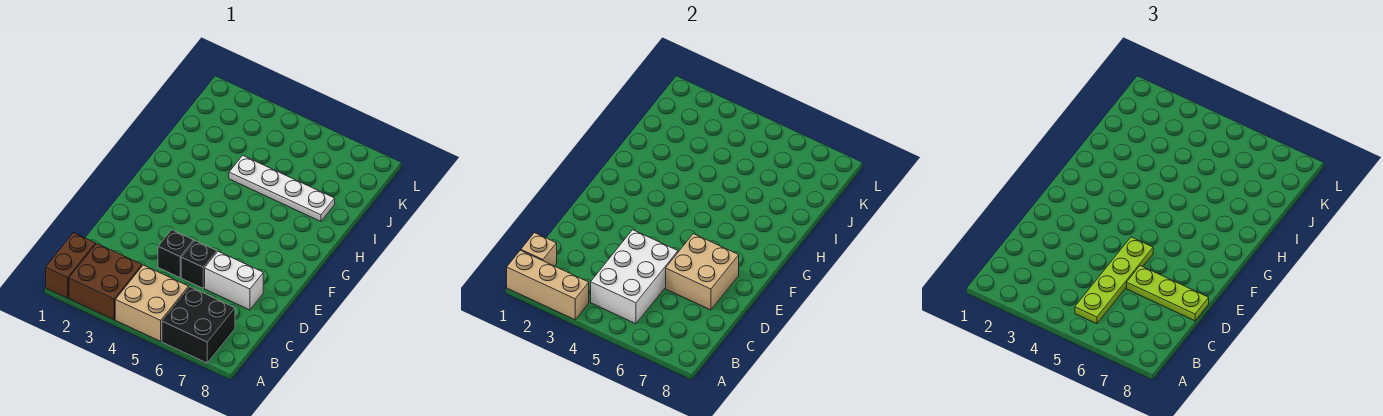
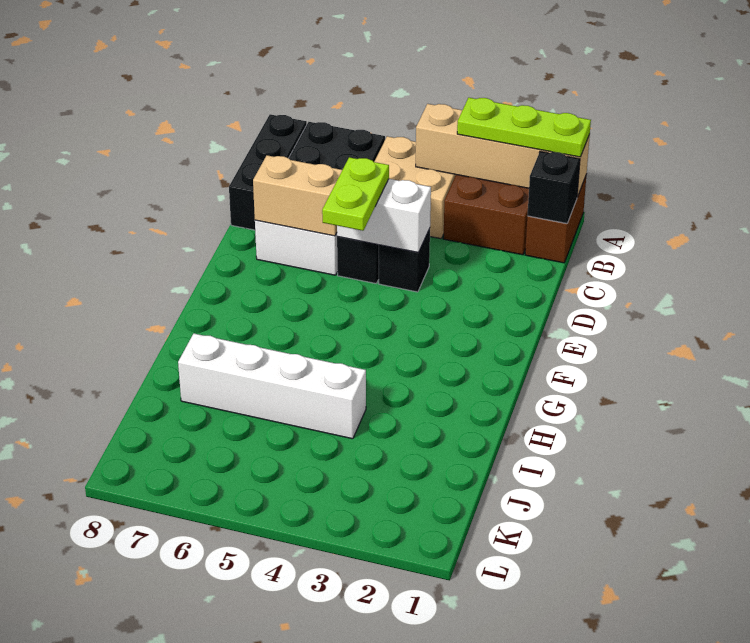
tan brick A1:A3 level 2 -> tan brick A1:A4 level 2
none -> black brick A8:C8 level 1
tan brick B1 level 2 -> black brick B1 level 2
white brick B4:D5 level 2 -> white brick D4:D5 level 2
lime plate B5:E5 level 3 -> lime plate D5:E5 level 3
tan brick D6:E7 level 2 -> tan brick D6:D7 level 2
lime plate D6:D8 level 3 -> lime plate A1:A3 level 3
white plate I4:I7 level 1 -> white brick I4:I7 level 1

